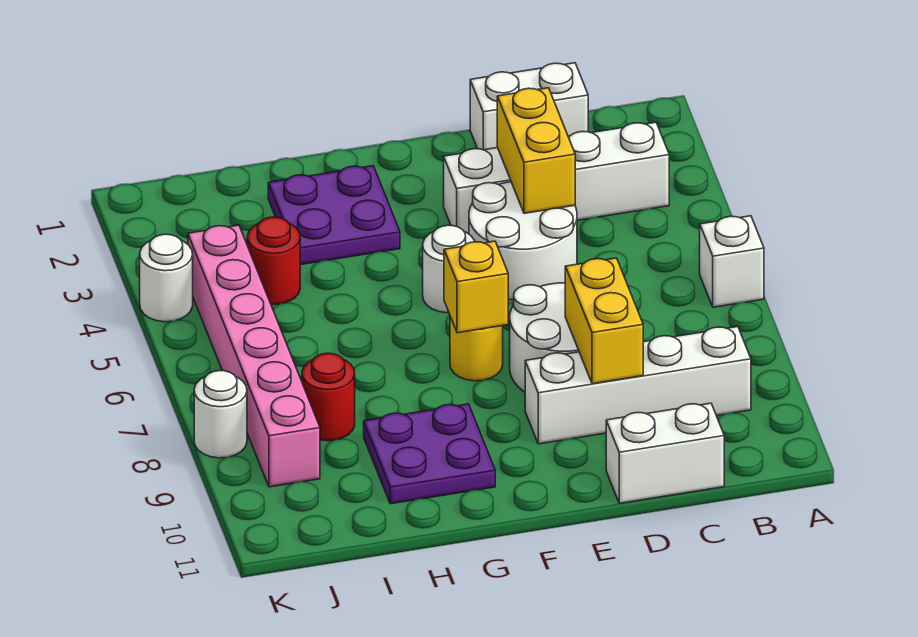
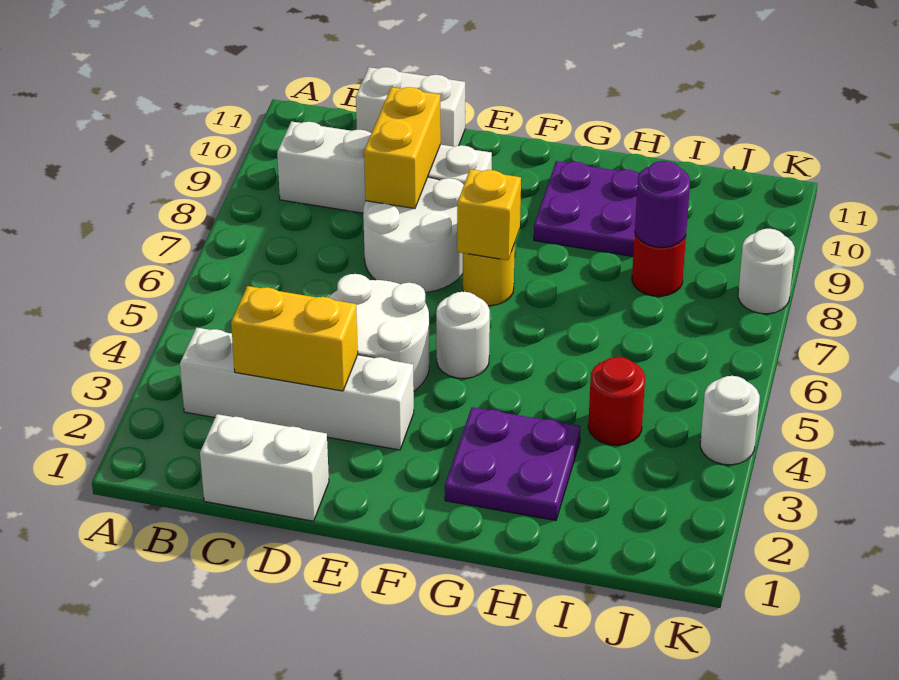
white brick A6 level 1 -> none
yellow brick D3:D4 level 2 -> yellow brick C3:D3 level 2
none -> purple round brick I8 level 2
pink brick J4:J9 level 1 -> none

